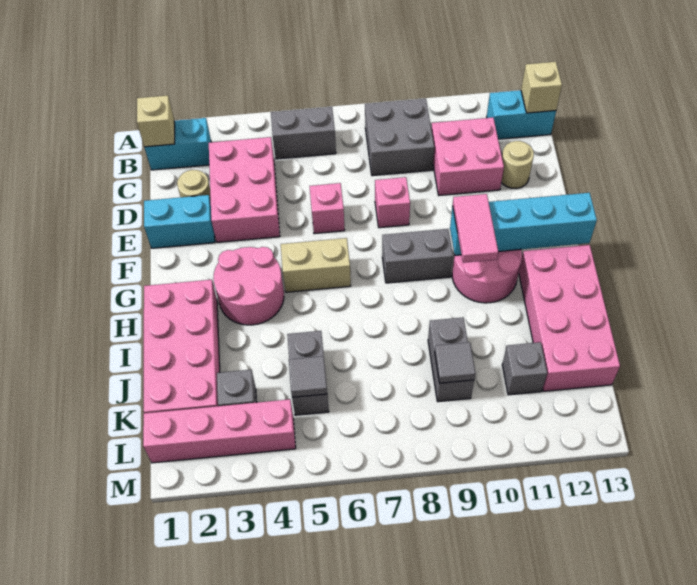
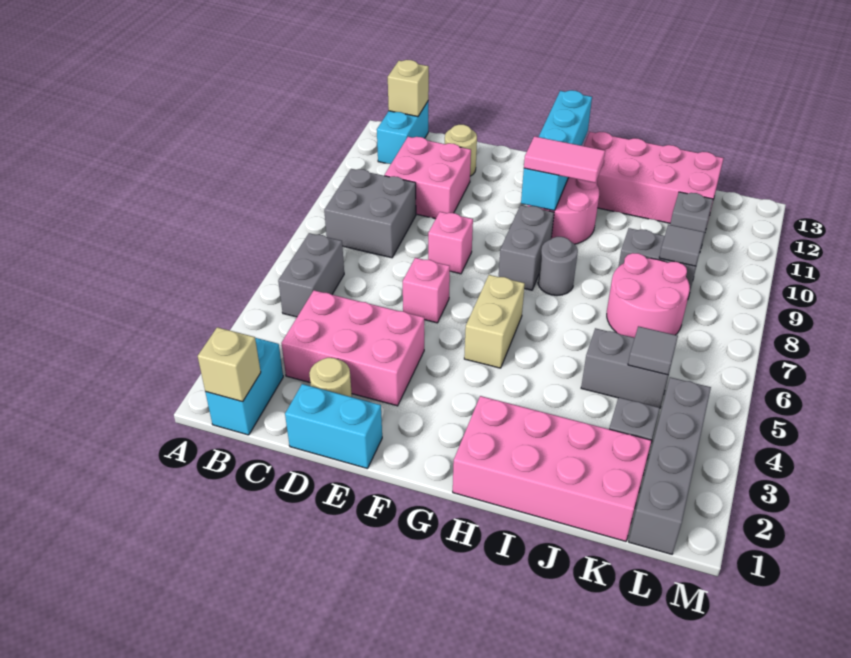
cyan brick E1:E2 level 1 -> cyan brick D1:E1 level 1
pink round brick G3:H4 level 1 -> pink round brick J7:K8 level 1
none -> grey round brick H8 level 1
pink brick L1:L4 level 1 -> grey brick L1:L4 level 1

